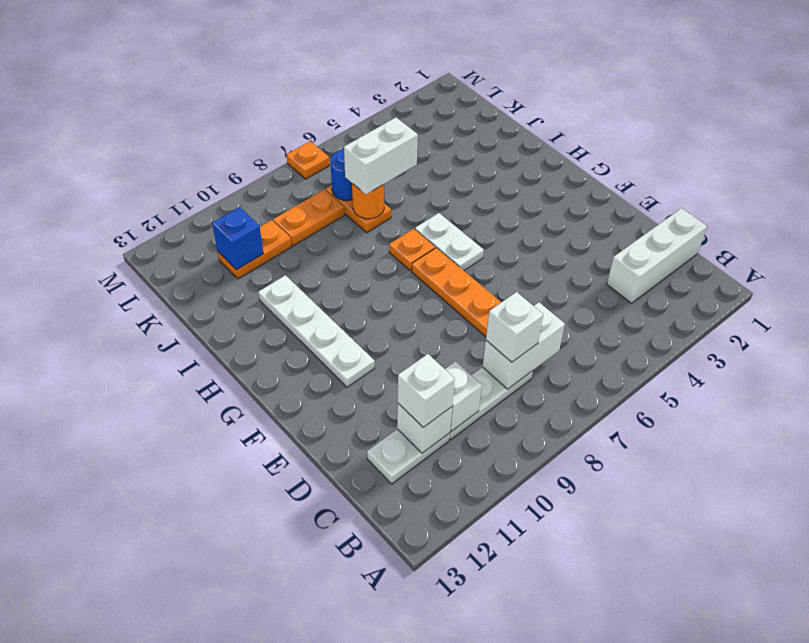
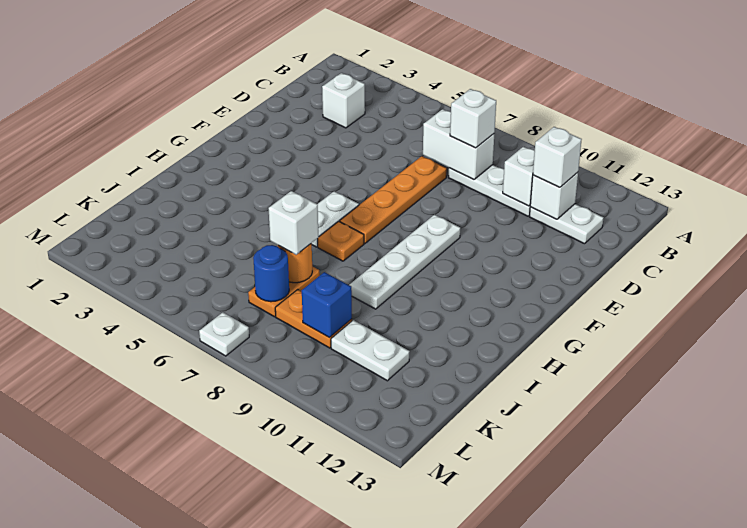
white brick C1:C3 level 1 -> white brick C3 level 1
white plate F11:I11 level 1 -> white plate F9:I9 level 1
white brick J6:J7 level 3 -> white brick J7 level 3
orange plate K10:K11 level 1 -> white plate K10:K11 level 1
blue brick K11 level 2 -> blue brick K9 level 2
orange plate M7 level 1 -> white plate M7 level 1

